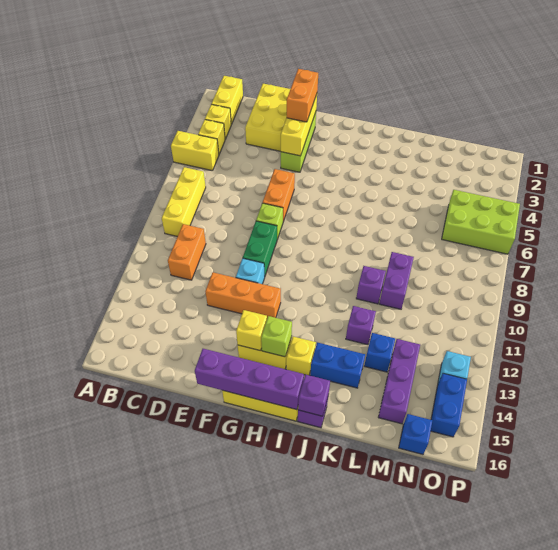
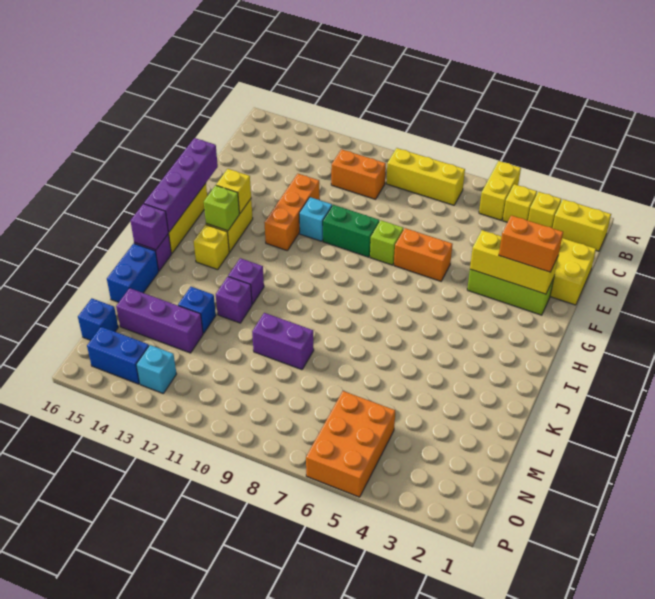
blue brick J14:K14 level 1 -> blue brick K16:L16 level 1
purple brick K10 level 1 -> purple brick J12 level 1
lime brick N5:P6 level 1 -> orange brick N5:P6 level 1

